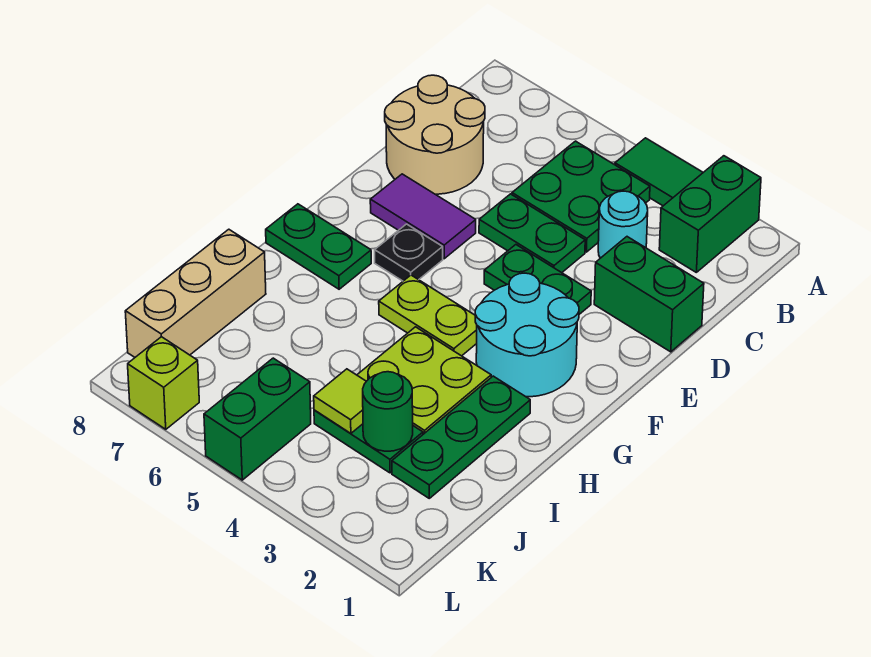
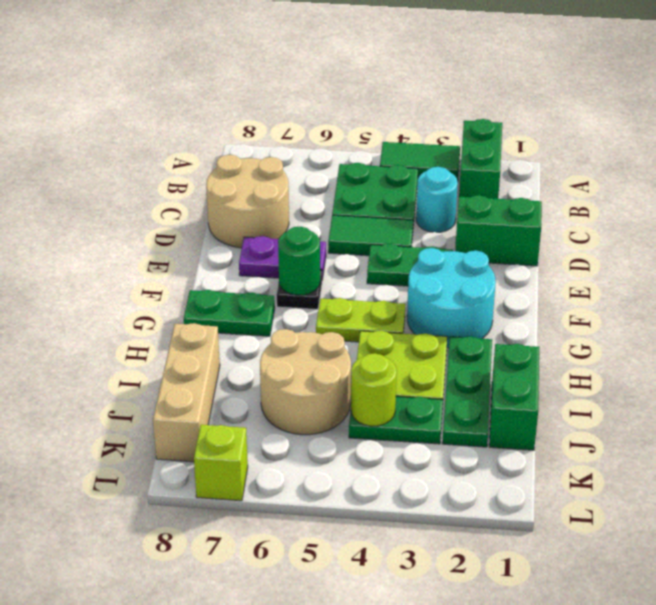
green plate D4:D5 level 1 -> green tile D4:D5 level 1
purple tile E6:E7 level 1 -> purple plate E6:E7 level 1
none -> tan round brick I5:J6 level 1
green round brick J3 level 2 -> green round brick F6 level 2
lime tile J4 level 2 -> lime round brick J4 level 2
green brick K5:L5 level 1 -> green brick I1:J1 level 1

